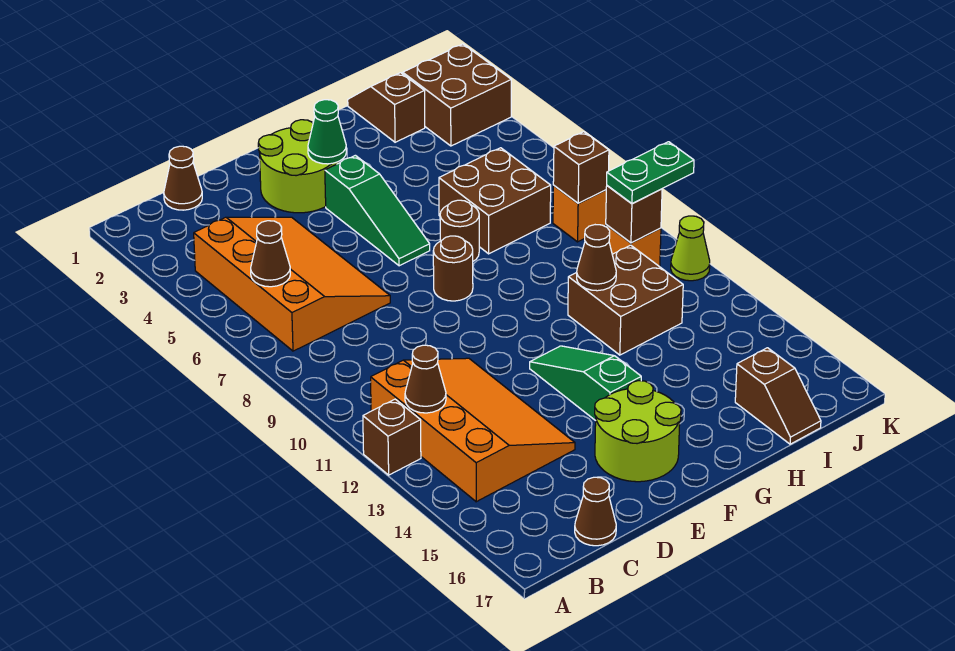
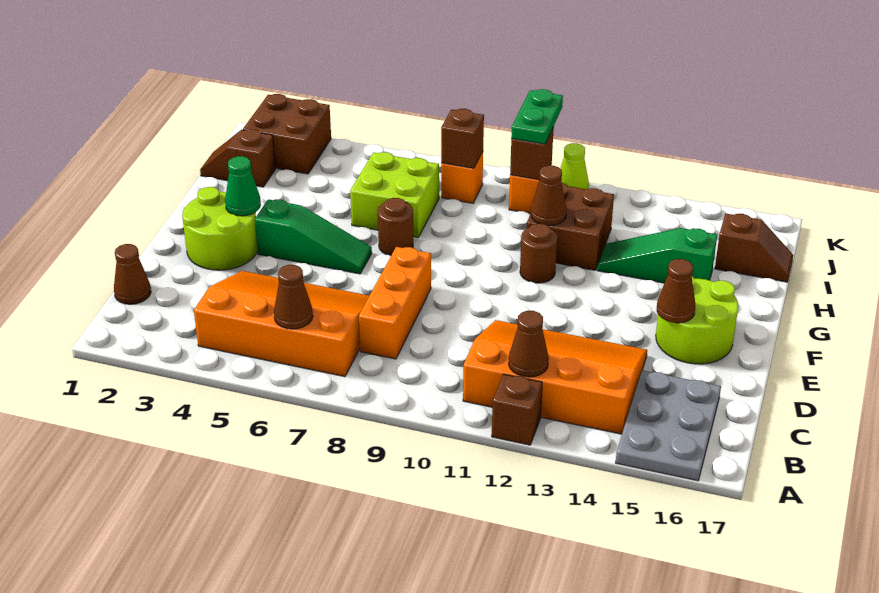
none -> grey plate A15:C16 level 1
none -> orange brick C8:E8 level 1
brown cone C17 level 1 -> brown cone E15 level 2
brown round brick F8 level 1 -> brown round brick G11 level 1
green slope F12:F14 level 1 top 14 -> green slope H13:H15 level 1 top 15
brown brick H6:I7 level 1 -> lime brick H6:I7 level 1

